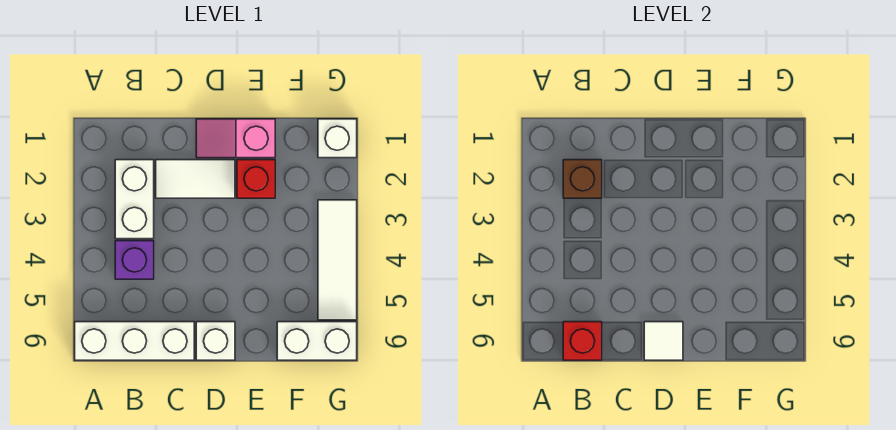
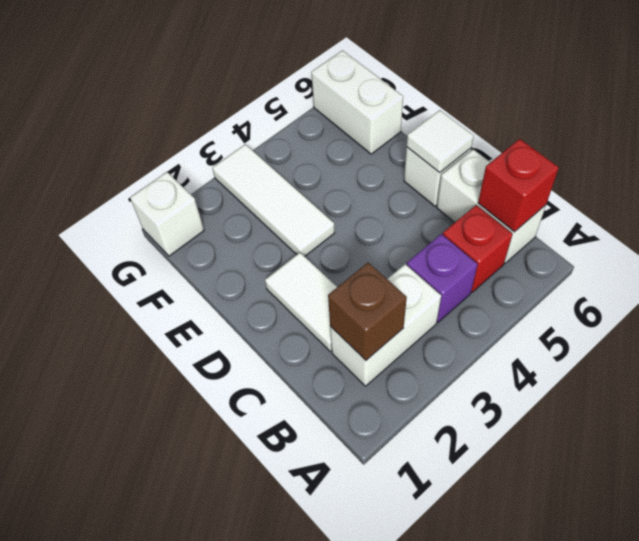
white brick A6:C6 level 1 -> white brick B6:C6 level 1
pink slope D1:E1 level 1 top E -> none
red brick E2 level 1 -> red brick B5 level 1
white tile G3:G5 level 1 -> white tile E3:G3 level 1

